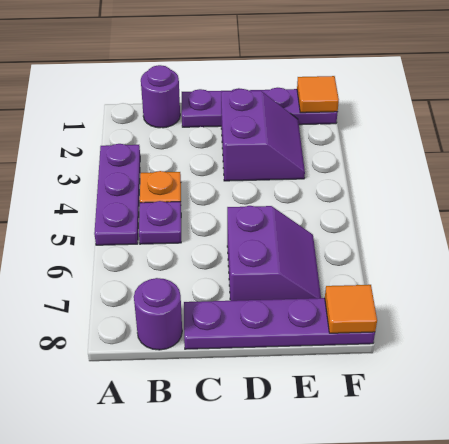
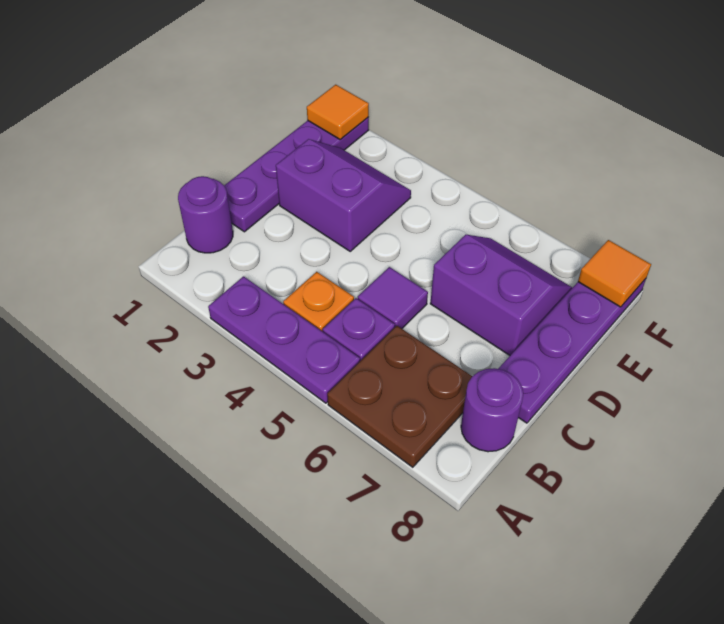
none -> brown plate A6:B7 level 1
none -> purple tile C5 level 1

